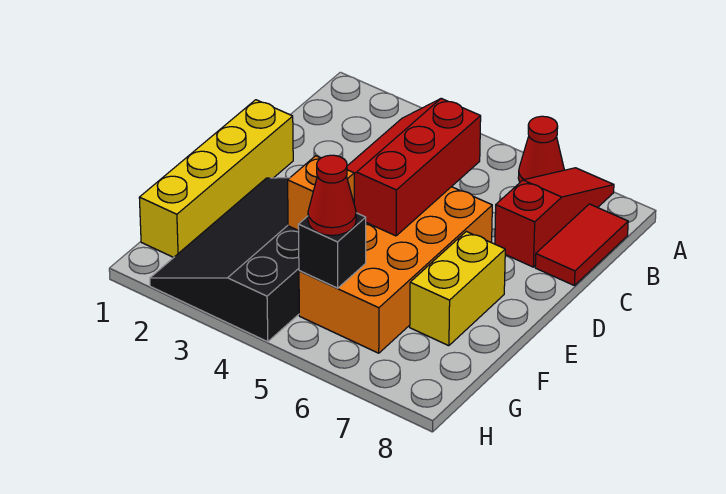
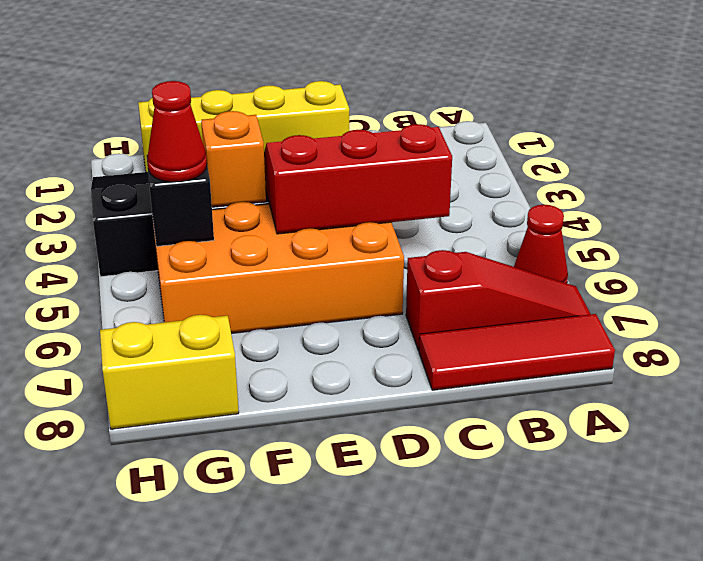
red tile B8:C8 level 1 -> red tile A8:C8 level 1
yellow brick E7:F7 level 1 -> yellow brick G8:H8 level 1

